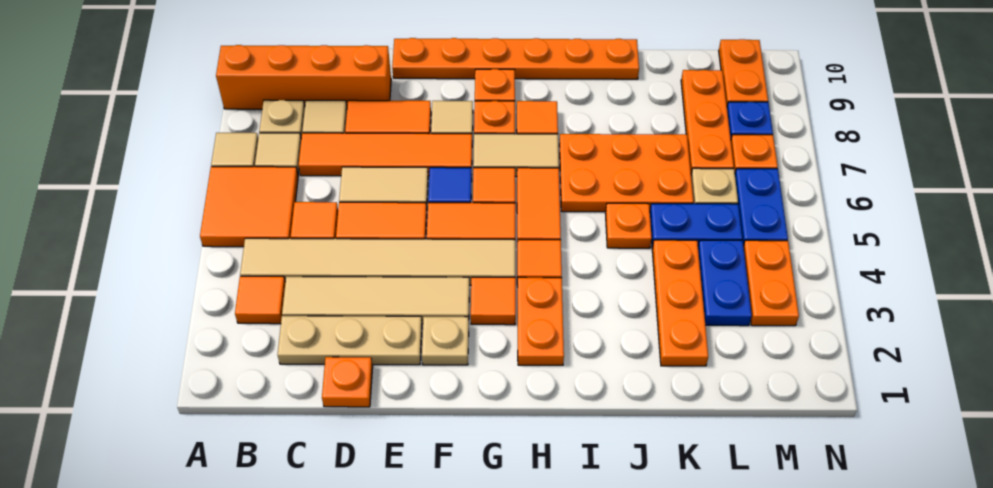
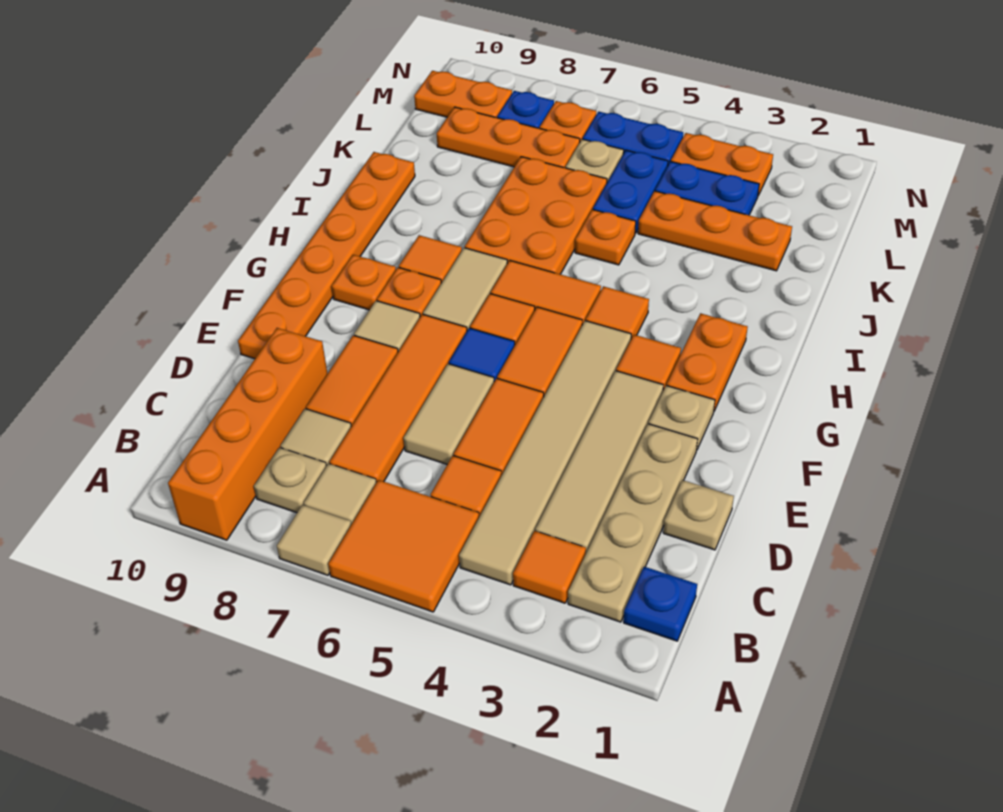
none -> blue plate B1 level 1
tan plate C2:E2 level 1 -> tan plate B2:E2 level 1
orange plate D1 level 1 -> tan plate D1 level 1
orange plate H2:H3 level 1 -> orange plate G2:H2 level 1

